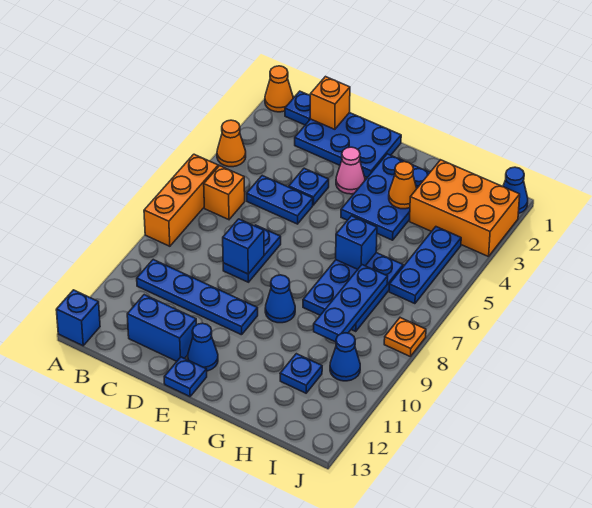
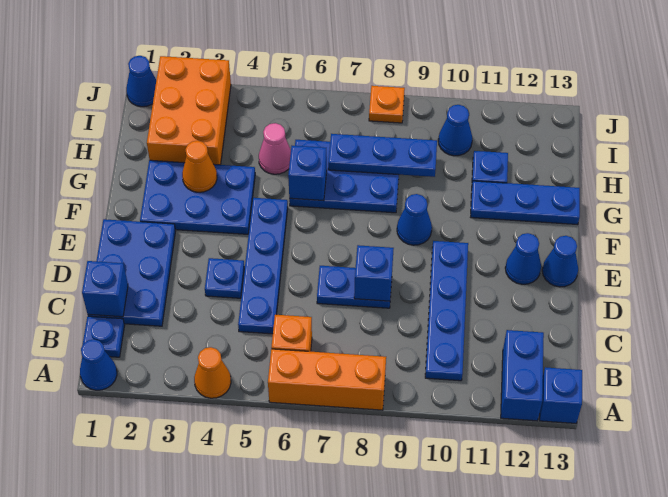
orange cone A1 level 1 -> blue cone A1 level 1
orange brick C1 level 2 -> blue brick C1 level 2
blue plate C5:D5 level 1 -> blue plate C5:F5 level 1
blue brick C12:D12 level 1 -> blue brick A12:B12 level 1
pink cone E3 level 1 -> pink cone H5 level 1
blue plate E13 level 1 -> blue cone E13 level 1
blue plate I4:I6 level 1 -> blue plate G11:G13 level 1

